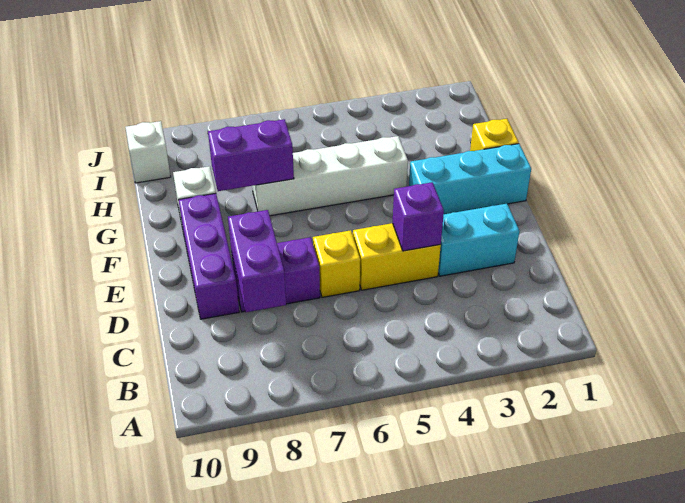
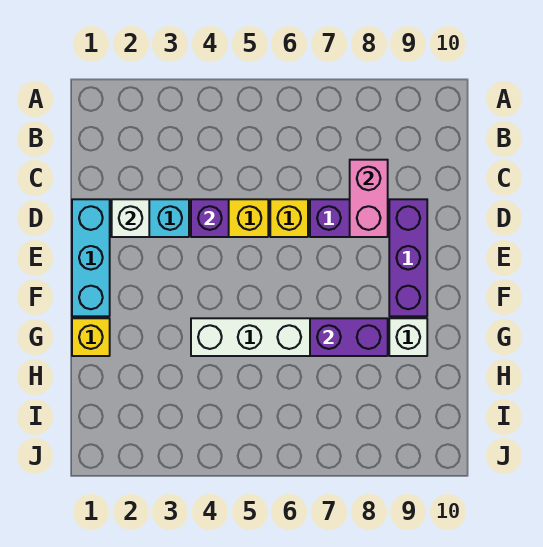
purple brick C8:D8 level 2 -> pink brick C8:D8 level 2
cyan brick F1:F3 level 1 -> cyan brick D1:F1 level 1
white brick I10 level 1 -> white brick D2 level 2

